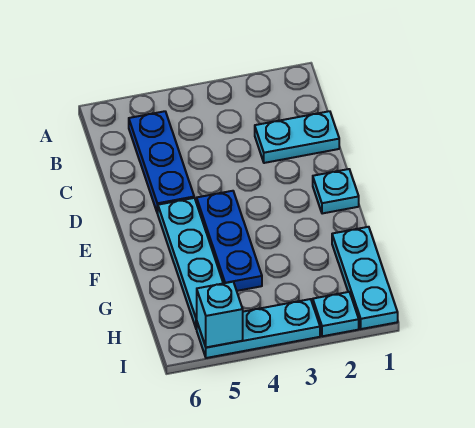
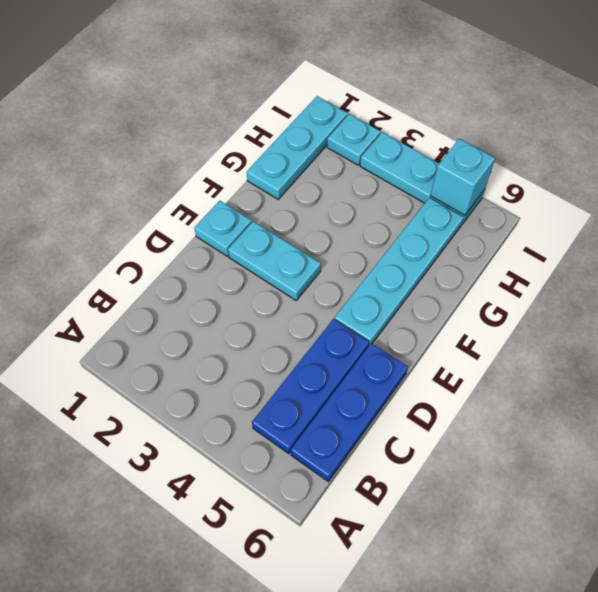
cyan plate C1:C2 level 1 -> cyan plate E2:E3 level 1
blue plate E4:G4 level 1 -> blue plate B6:D6 level 1

